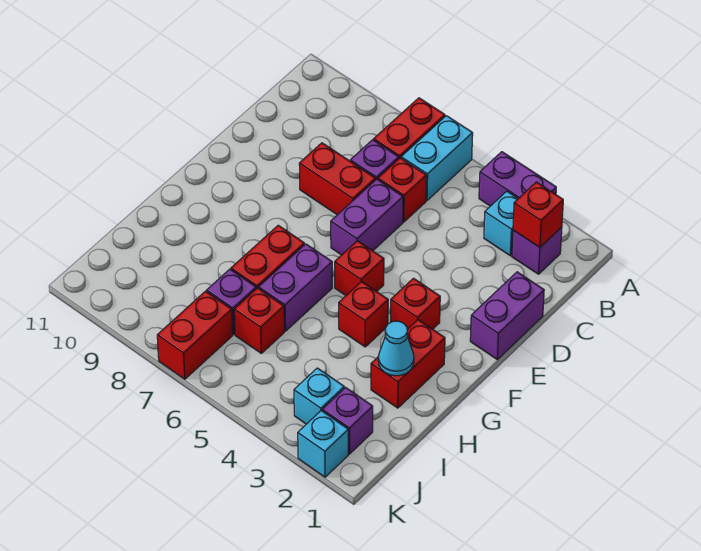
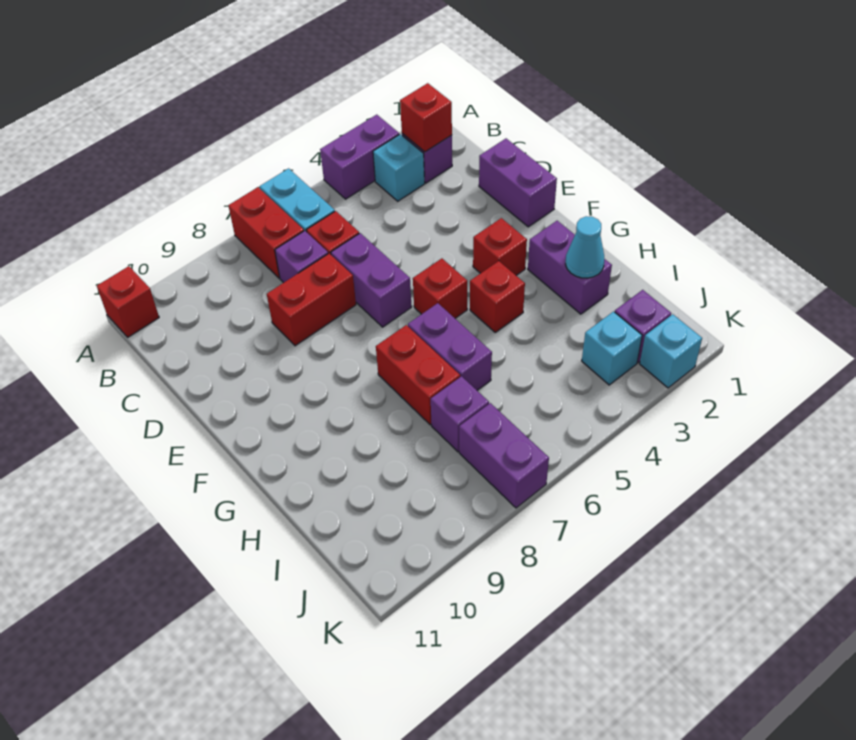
red brick G2:H2 level 1 -> purple brick G2:H2 level 1
red brick I6 level 1 -> red brick A11 level 1
red brick J7:K7 level 1 -> purple brick J7:K7 level 1

